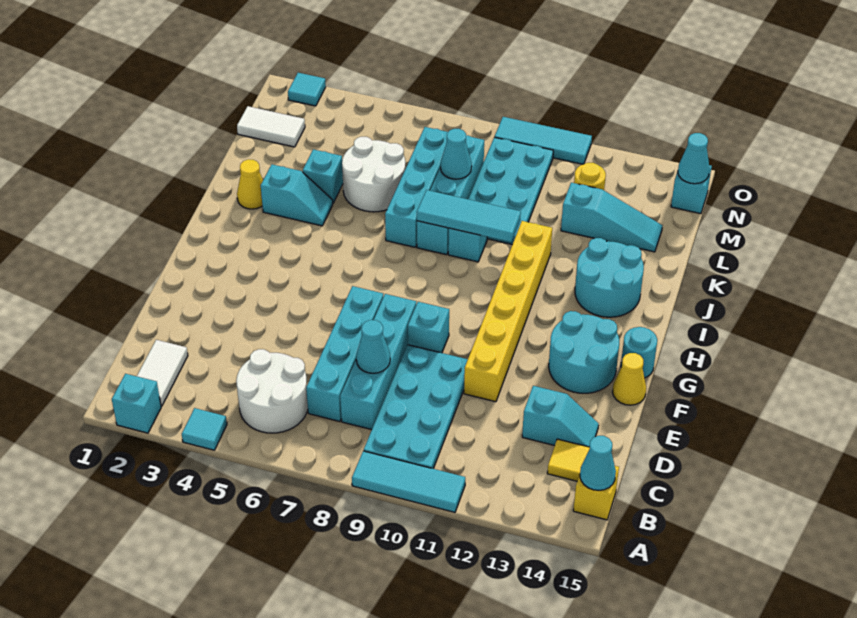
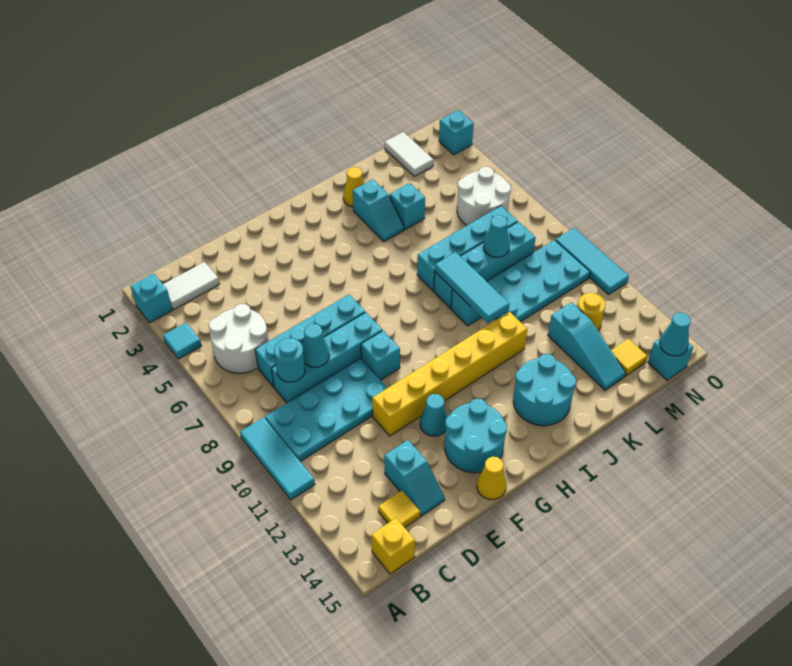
cyan cone B15 level 2 -> cyan cone F12 level 1
cyan round brick G15 level 1 -> cyan round brick C8 level 2
white round brick K5:L6 level 1 -> white round brick M5:N6 level 1
none -> yellow tile M14 level 1
cyan tile O2 level 1 -> cyan brick O2 level 1

